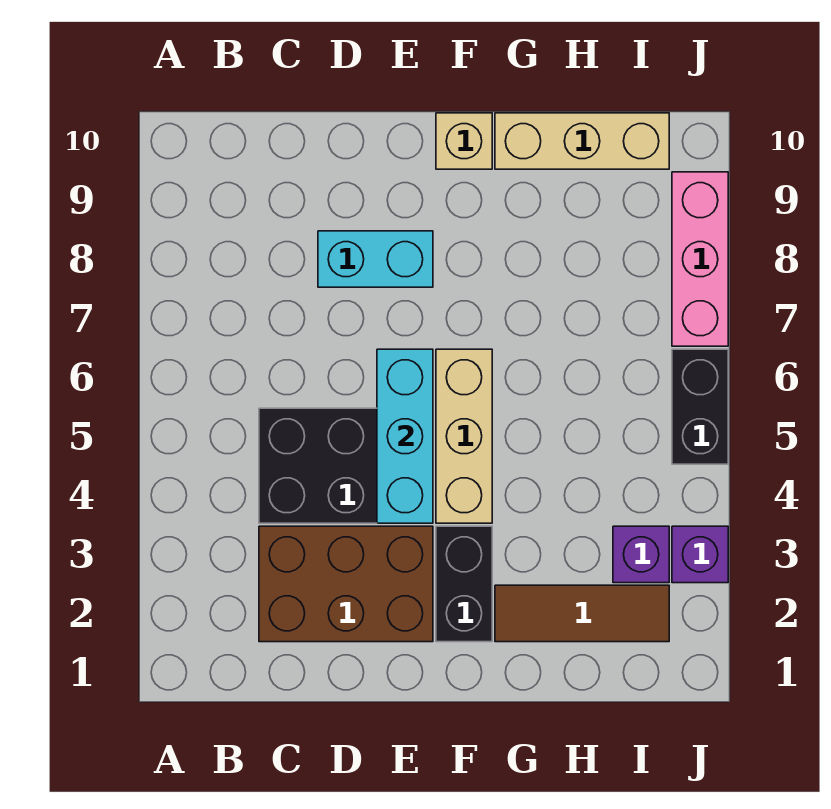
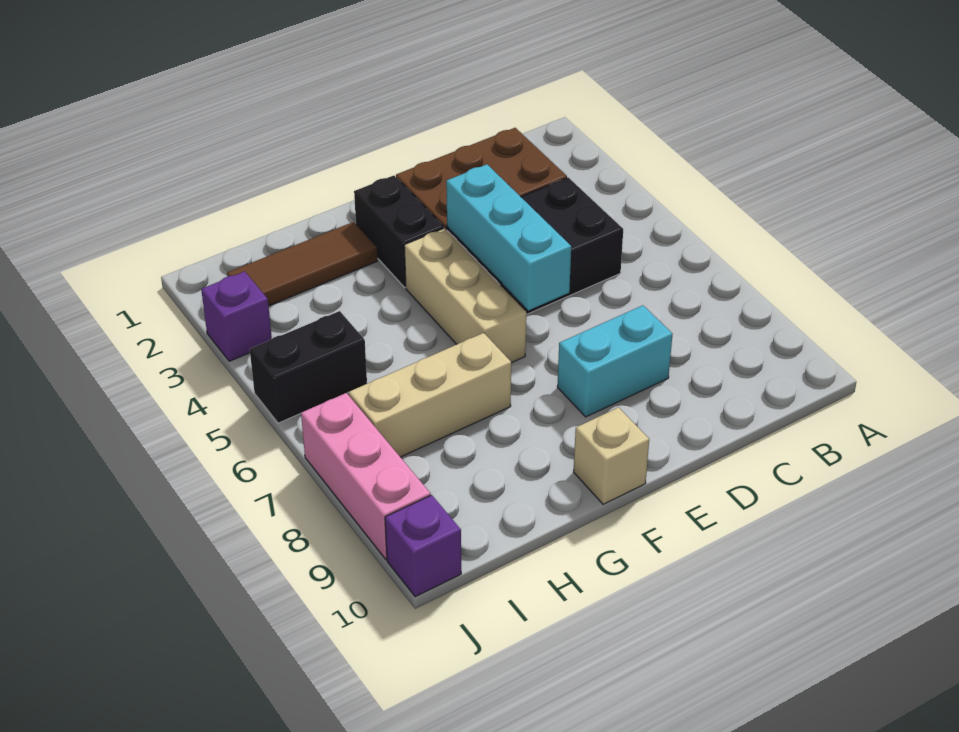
tan brick G10:I10 level 1 -> tan brick G7:I7 level 1
purple brick I3 level 1 -> purple brick J10 level 1
black brick J5:J6 level 1 -> black brick I5:J5 level 1

